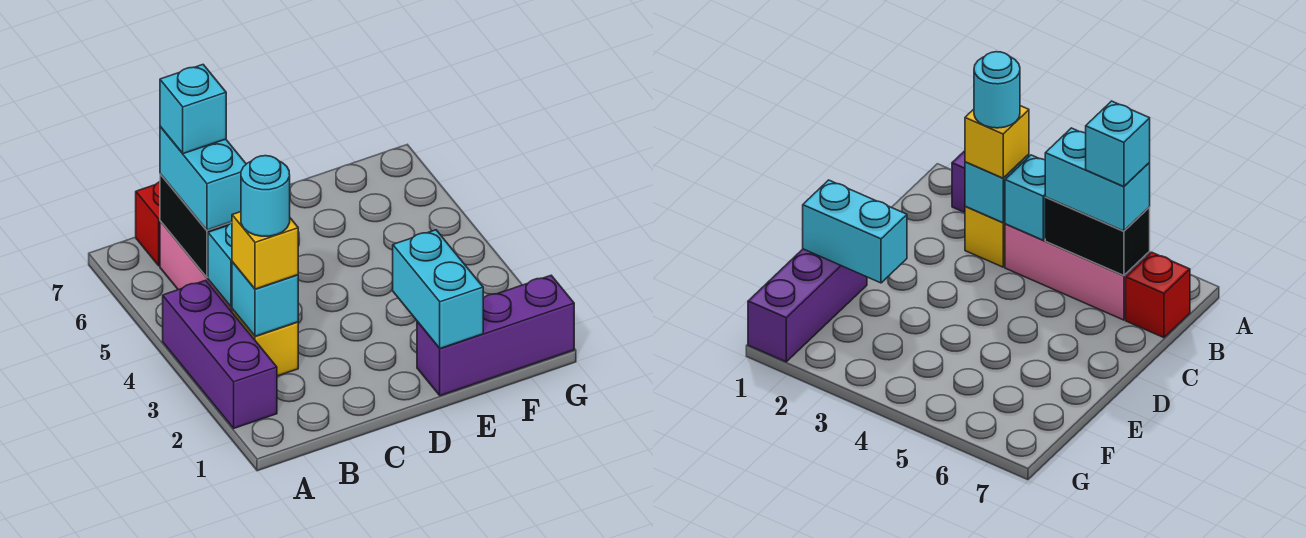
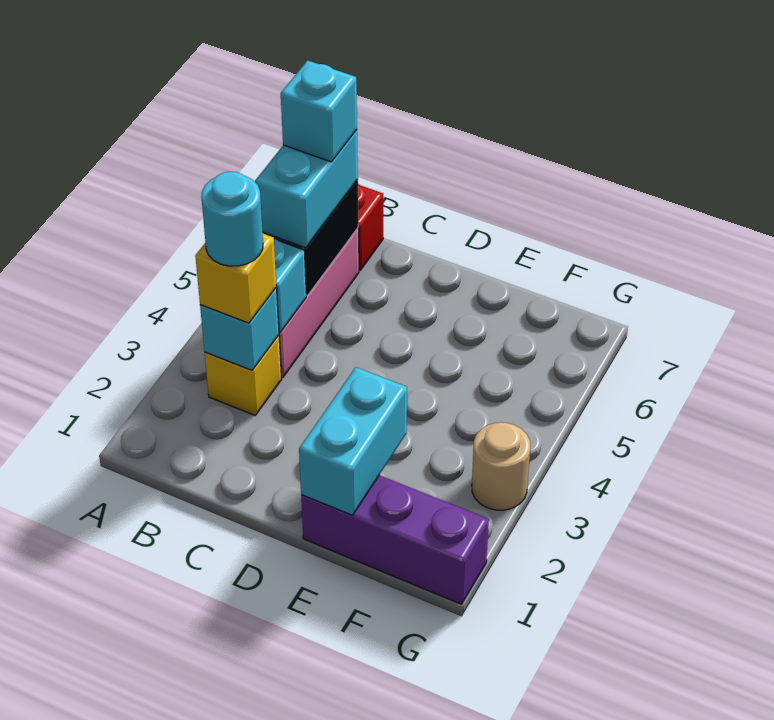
purple brick A2:A4 level 1 -> none
none -> tan round brick G3 level 1

